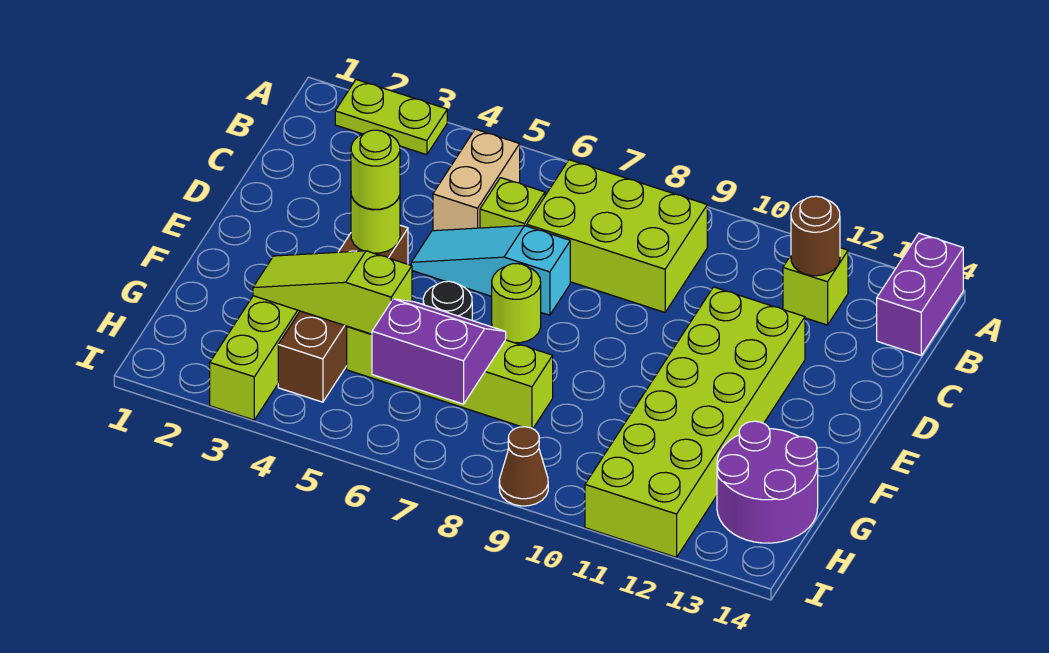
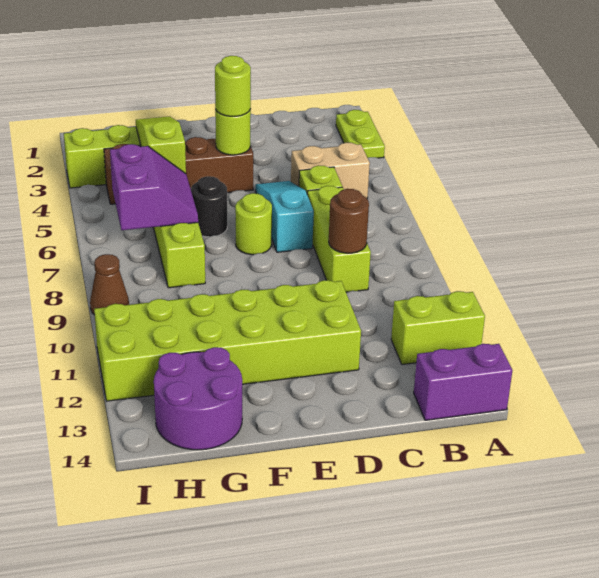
lime brick B7:C9 level 1 -> lime brick C7:C9 level 1
lime brick B12 level 1 -> lime brick A12:B12 level 1
brown round brick B12 level 2 -> brown round brick C9 level 2

